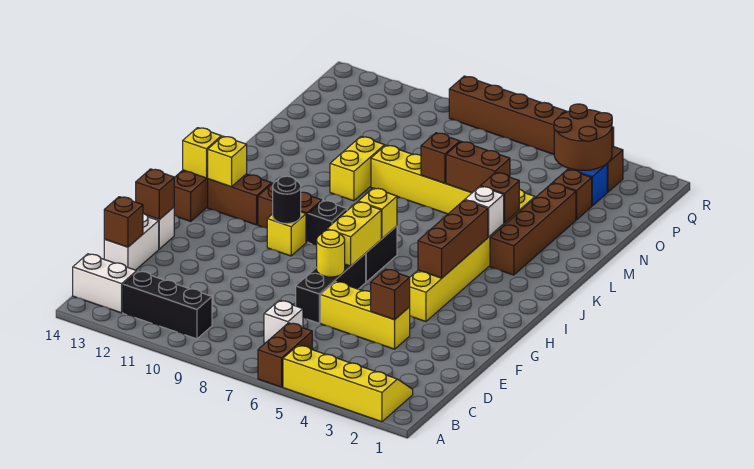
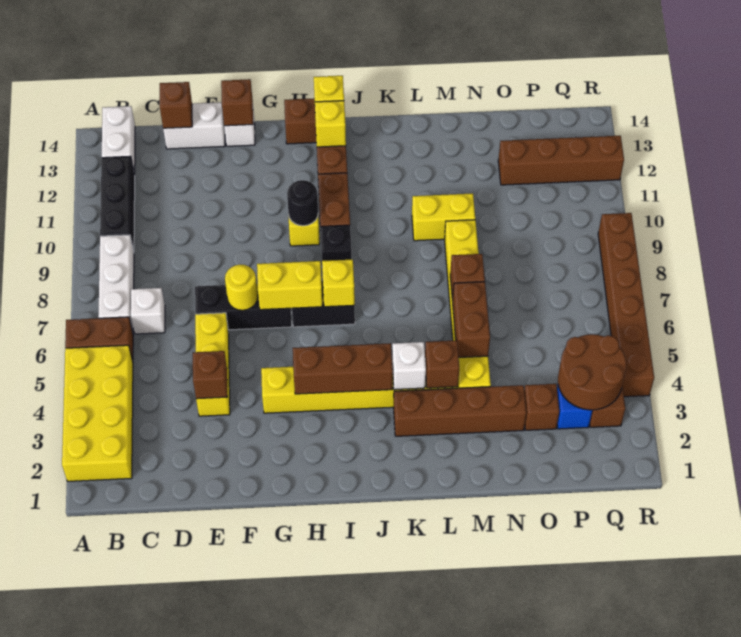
yellow slope A2:B5 level 1 top A -> yellow brick A2:B5 level 1
none -> white brick B7:B9 level 1
none -> brown brick O12:R12 level 1

